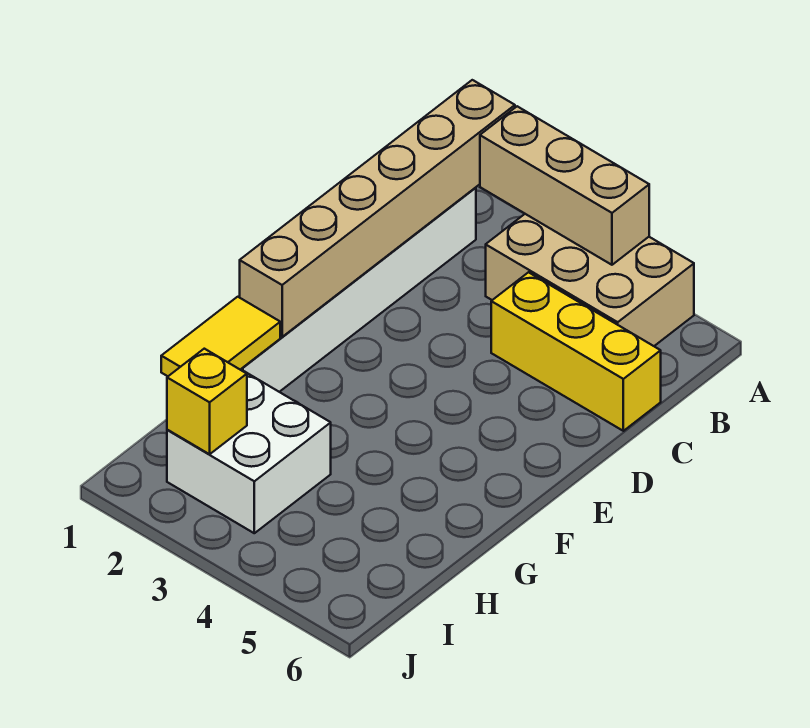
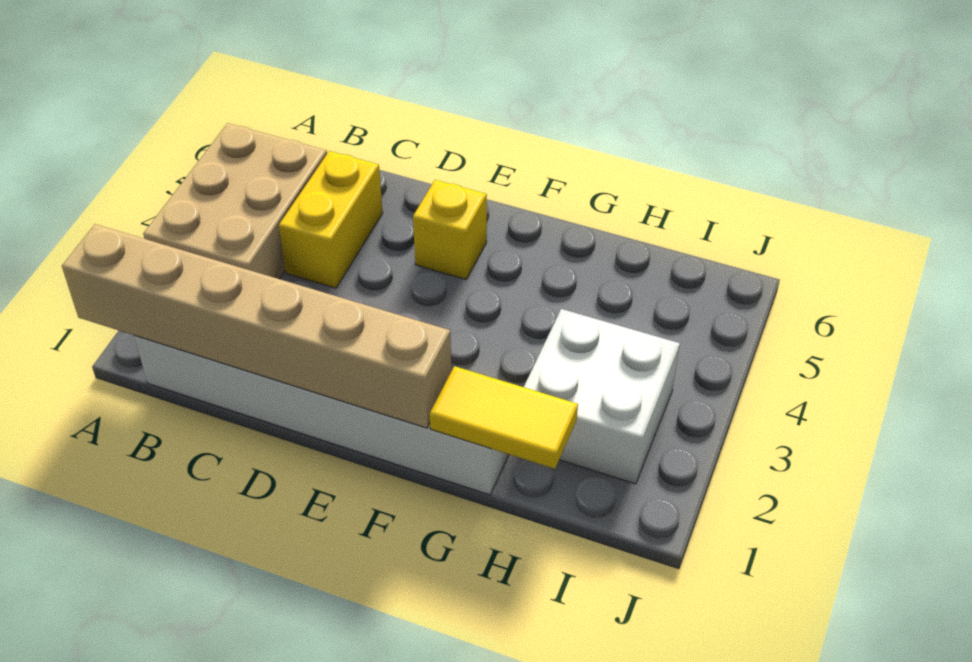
tan brick A2:A4 level 2 -> none
yellow brick C4:C6 level 1 -> yellow brick C4:C5 level 1
yellow brick I2 level 2 -> yellow brick E5 level 1

